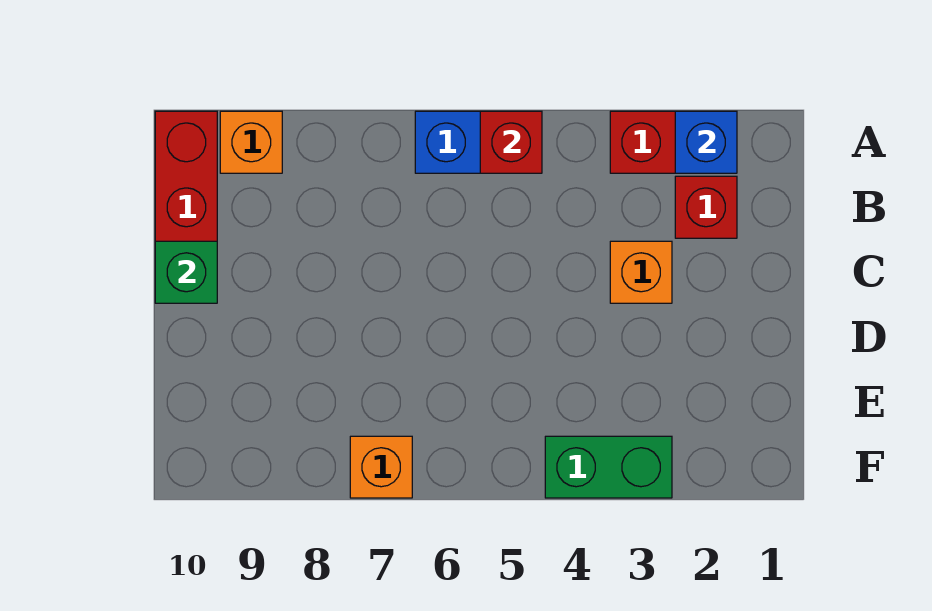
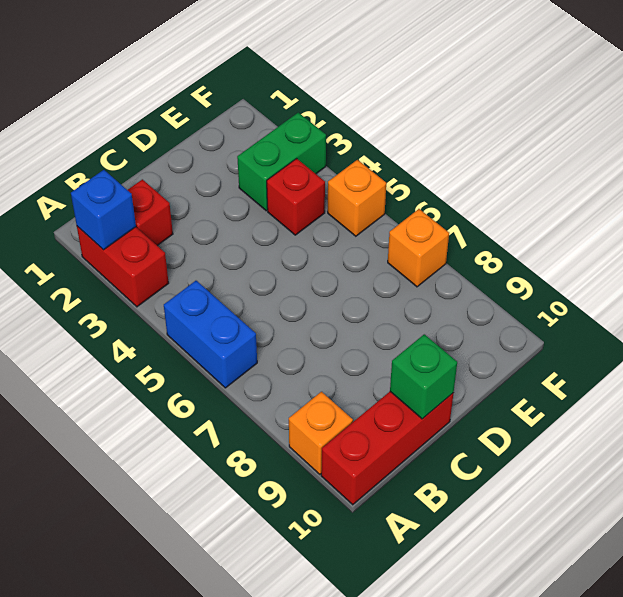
red brick A5 level 2 -> red brick E4 level 1
orange brick C3 level 1 -> orange brick F5 level 1
green brick F3:F4 level 1 -> green brick E3:F3 level 1

